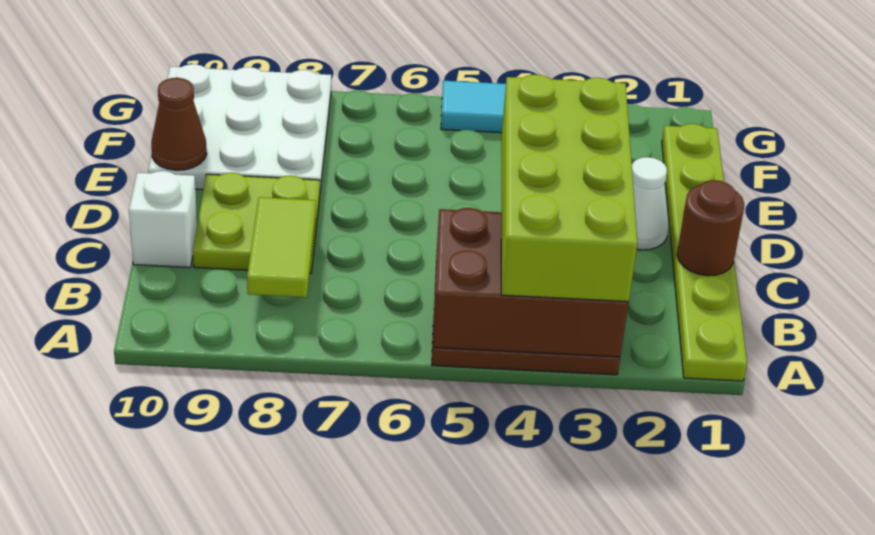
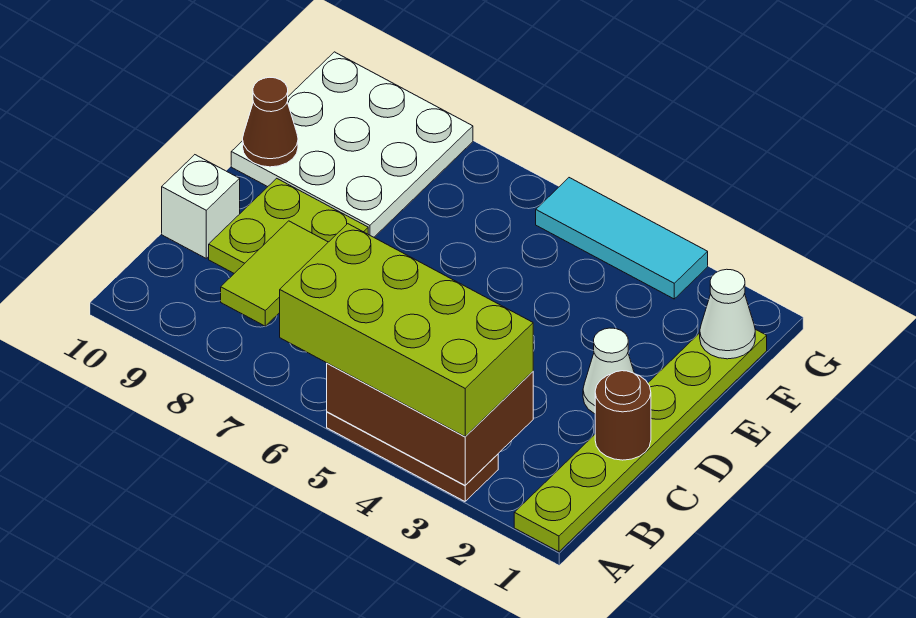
lime brick A3:D4 level 3 -> lime brick A3:B6 level 3
none -> white cone F1 level 2

